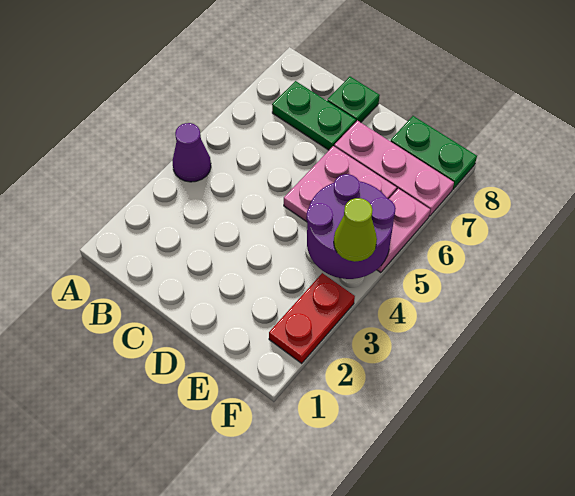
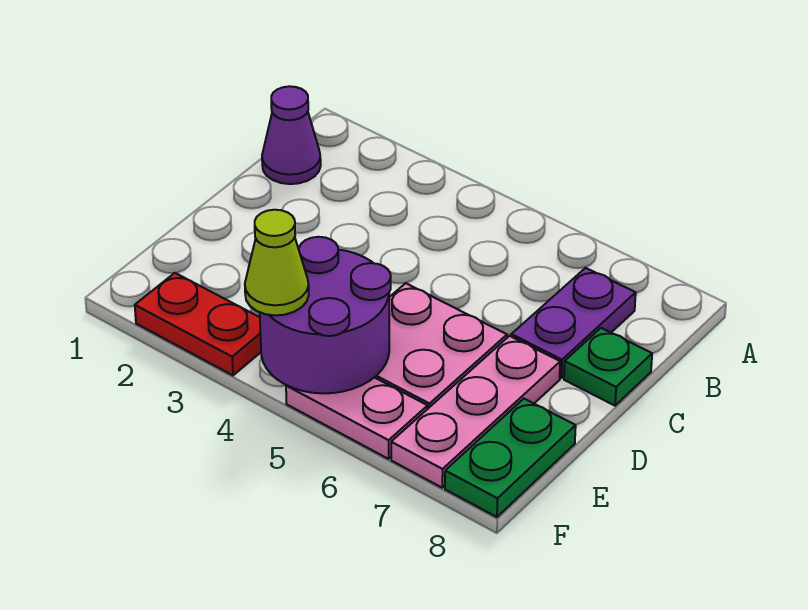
purple cone A4 level 1 -> purple cone B1 level 1
green plate B7:C7 level 1 -> purple plate B7:C7 level 1

